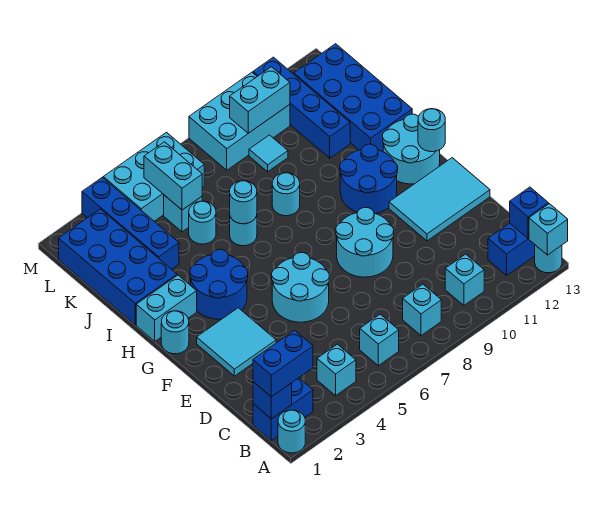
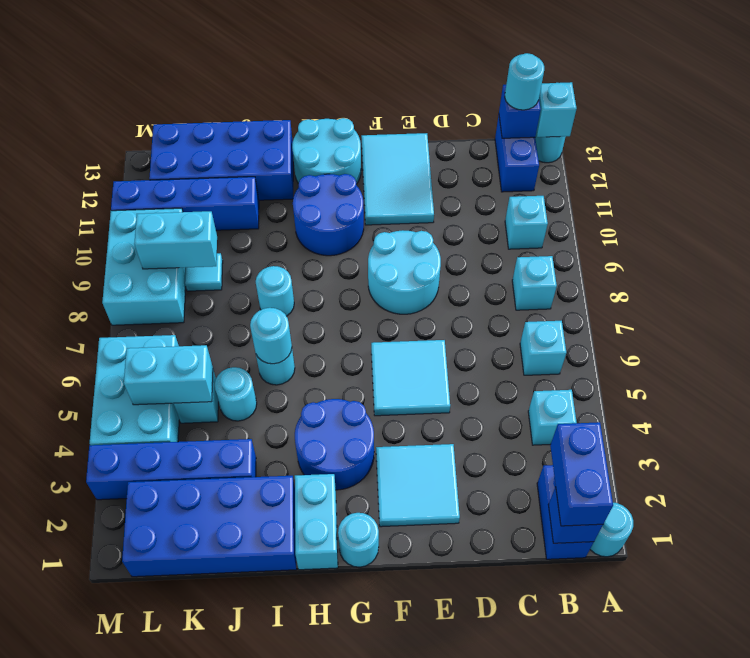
cyan round brick E5:F6 level 1 -> cyan tile E5:F6 level 1
cyan round brick G13 level 2 -> cyan round brick B13 level 3
cyan brick L9:L10 level 2 -> cyan brick K9:L9 level 2

